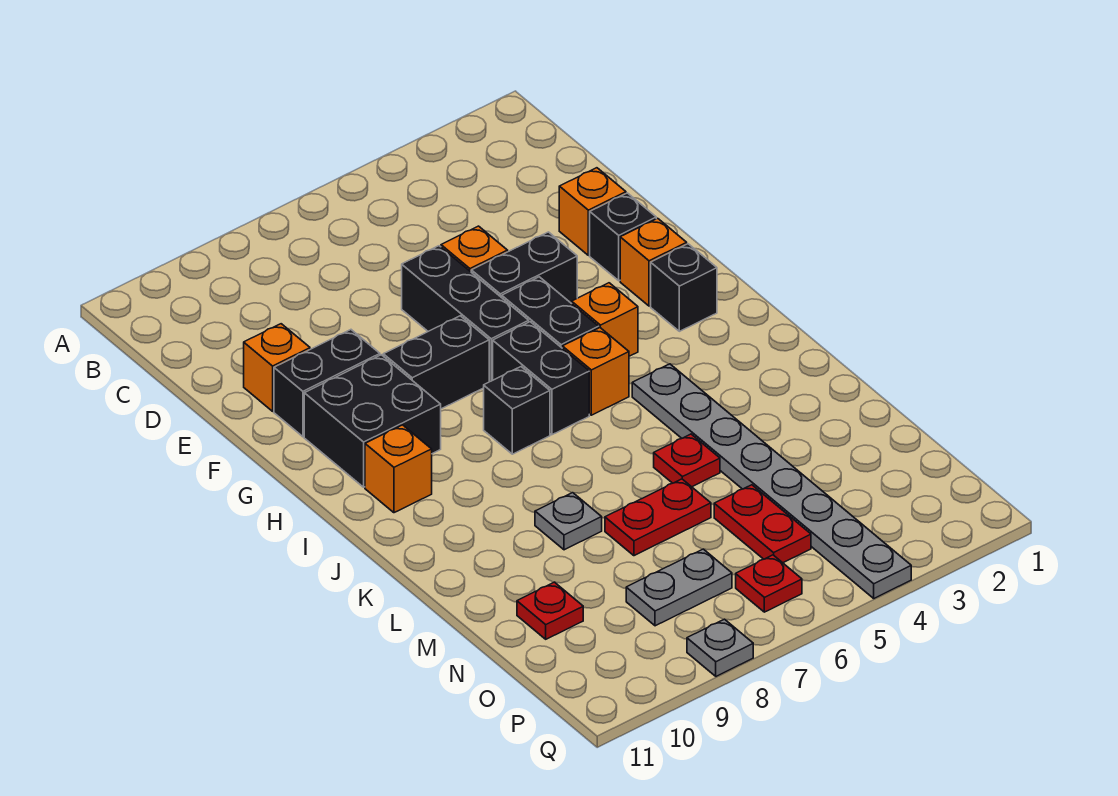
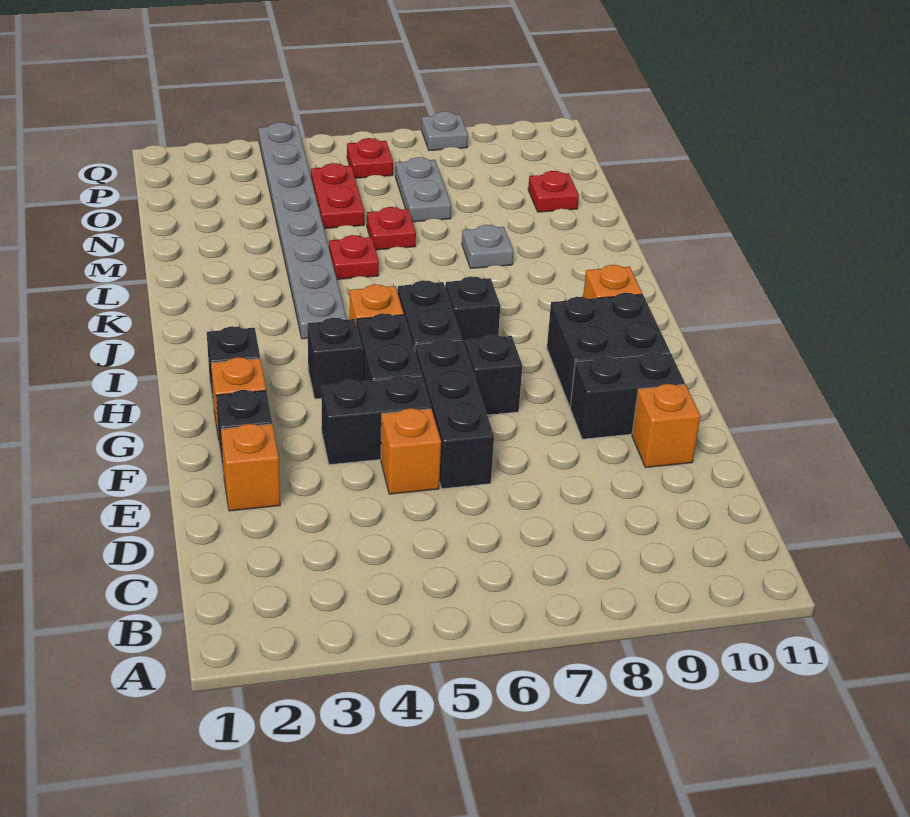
black brick G7:G8 level 1 -> black brick G7 level 1
orange brick H4 level 1 -> black brick H4 level 1
red plate M6:M7 level 1 -> red plate M6 level 1
grey plate O7:O8 level 1 -> grey plate N7:O7 level 1

